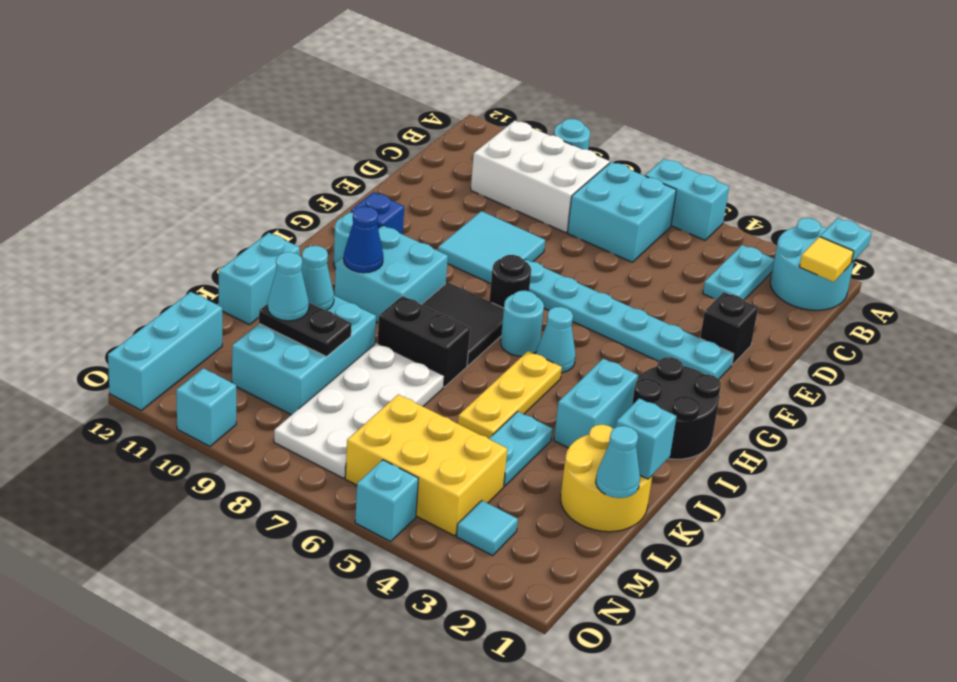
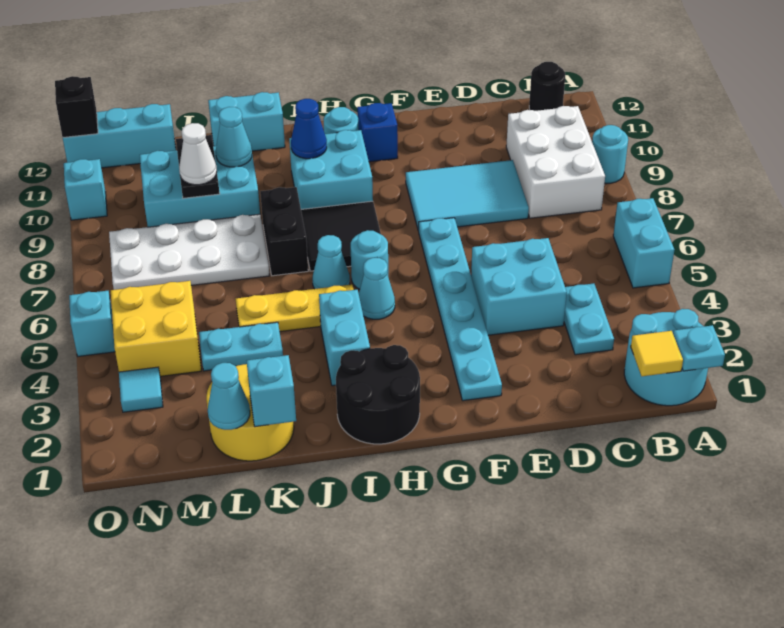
cyan plate B3:C3 level 1 -> cyan plate C3:C4 level 1
cyan brick B6:C7 level 1 -> cyan brick D4:E5 level 1
black brick E2 level 1 -> black brick O12 level 2
cyan tile E8:F9 level 1 -> cyan tile D8:F9 level 1
black round brick G7 level 1 -> black round brick B12 level 1
cyan brick I3:J3 level 1 -> cyan brick I3:I4 level 1
none -> white cone L9 level 3
cyan cone L10 level 3 -> cyan cone I6 level 1
yellow brick M4:N6 level 1 -> yellow brick M4:N5 level 1

